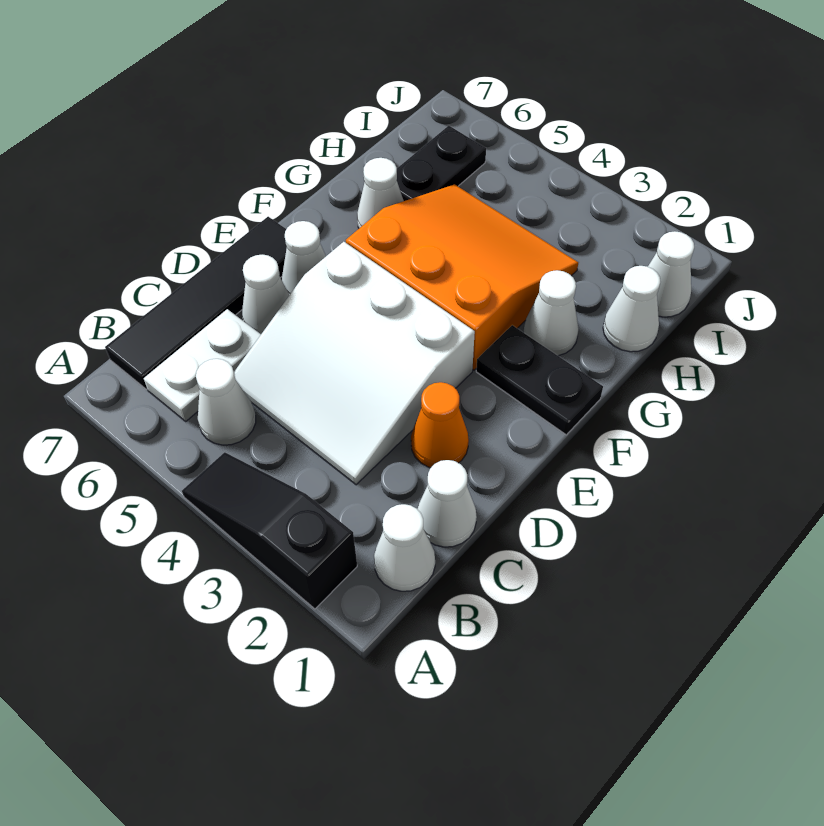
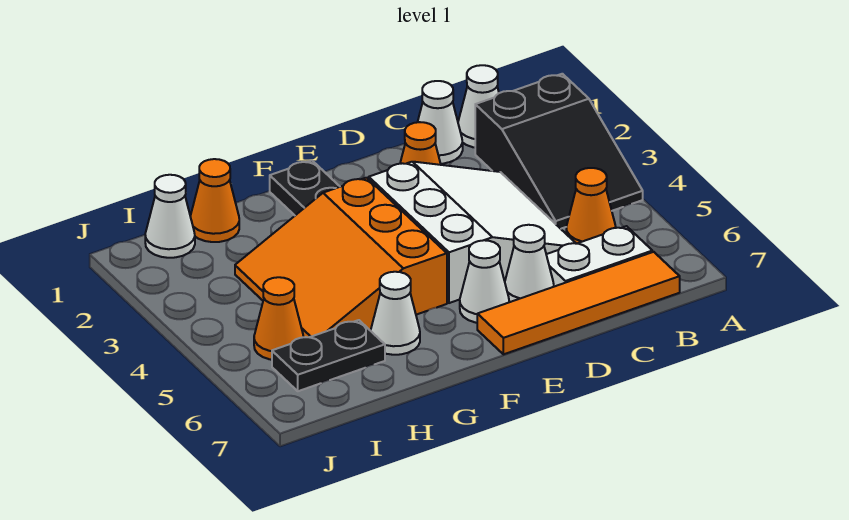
black slope A2:A4 level 1 top 2 -> black slope A2:B4 level 1 top 2
white cone B5 level 1 -> orange cone B5 level 1
black tile B7:E7 level 1 -> orange tile B7:E7 level 1
white cone G2 level 1 -> none
white cone H1 level 1 -> orange cone H1 level 1
none -> orange cone I5 level 1

